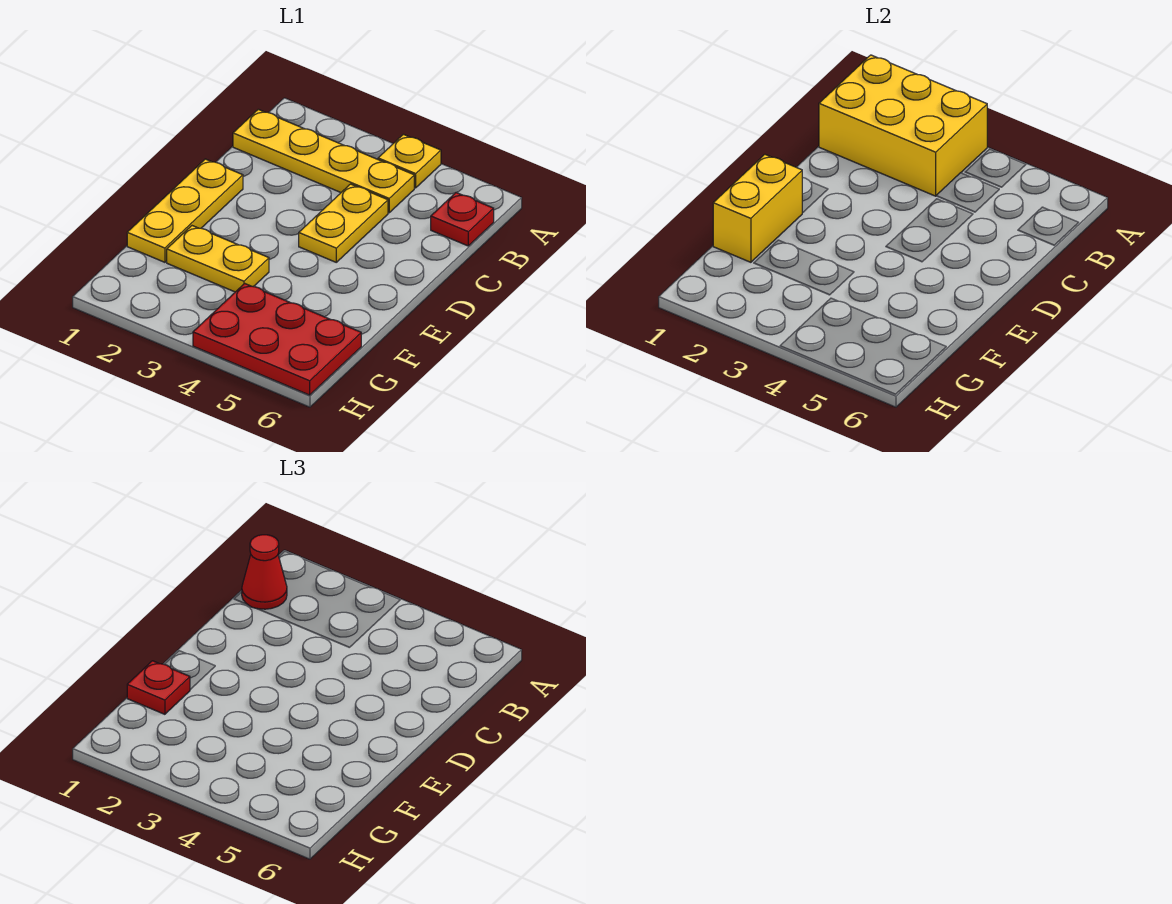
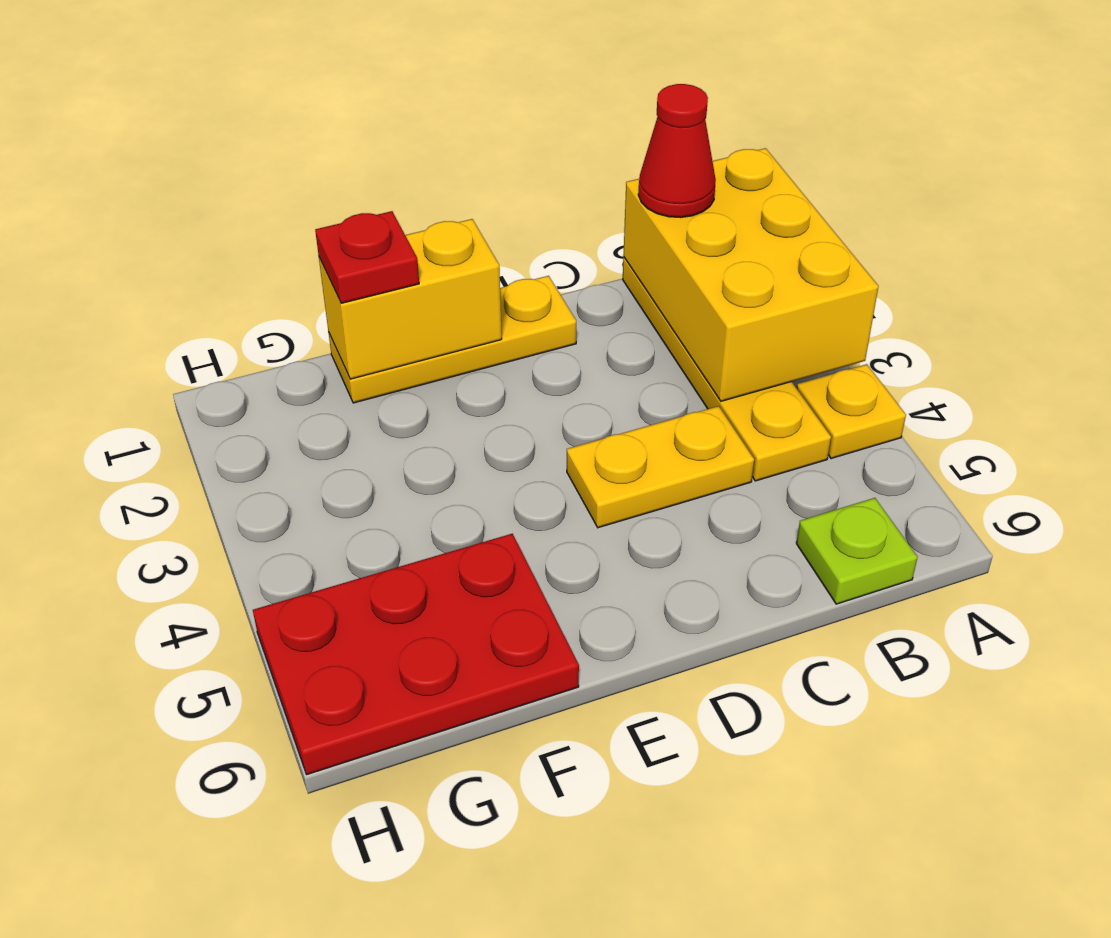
red plate B6 level 1 -> lime plate B6 level 1
yellow plate F2:F3 level 1 -> none
red plate G4:H6 level 1 -> red plate F5:H6 level 1

